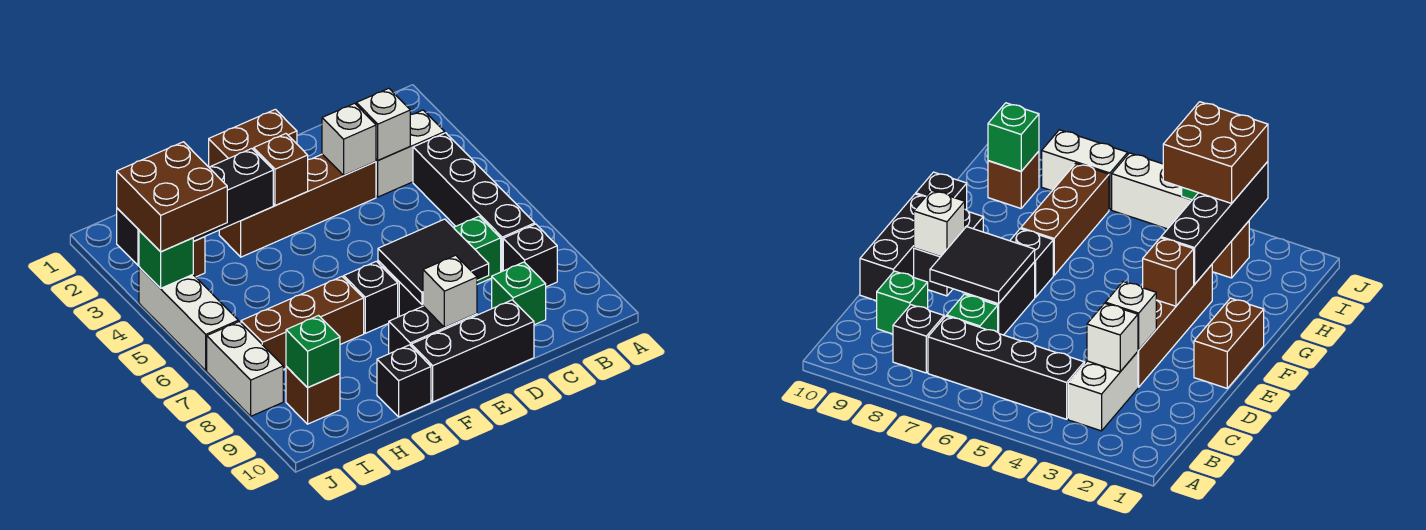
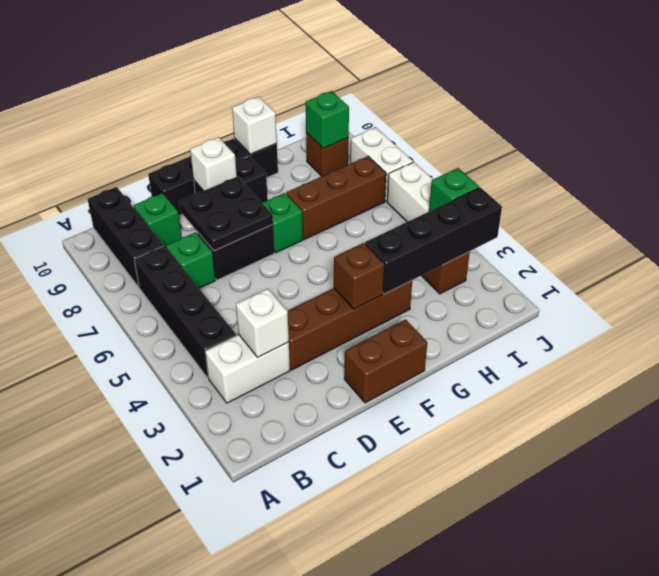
black brick B8 level 1 -> black brick B8:B10 level 1
white brick D3 level 2 -> white brick G10 level 2
black tile D7:E8 level 2 -> black plate D7:E8 level 2
black brick F7 level 1 -> green brick F7 level 1
brown brick I3:J4 level 3 -> none

